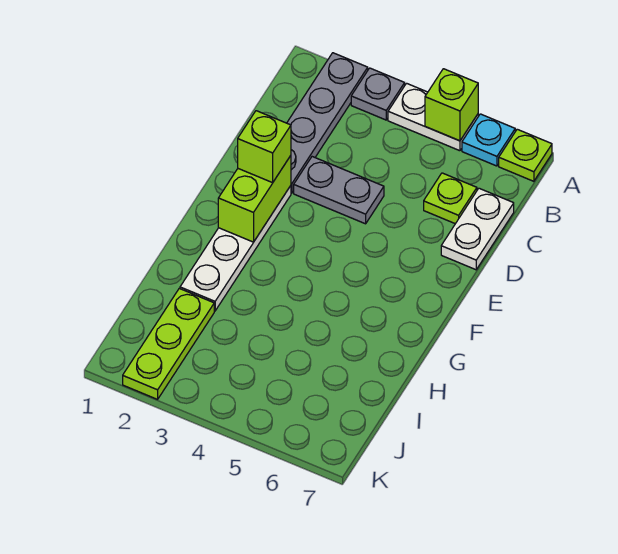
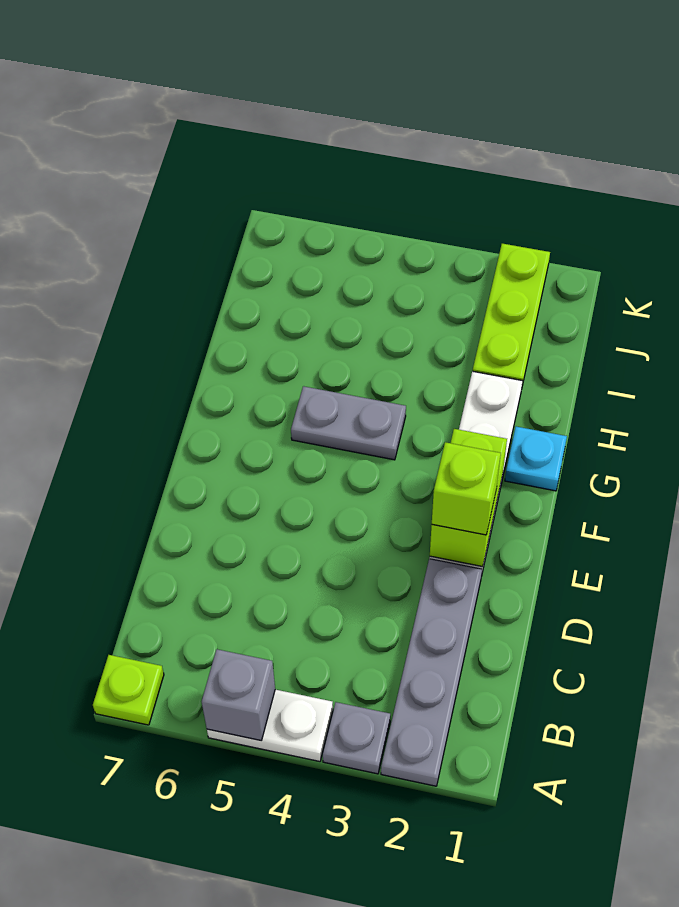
lime brick A5 level 2 -> grey brick A5 level 2
cyan plate A6 level 1 -> cyan plate G1 level 1
lime plate C6 level 1 -> none
white plate C7:D7 level 1 -> none
grey plate D3:D4 level 1 -> grey plate G4:G5 level 1

